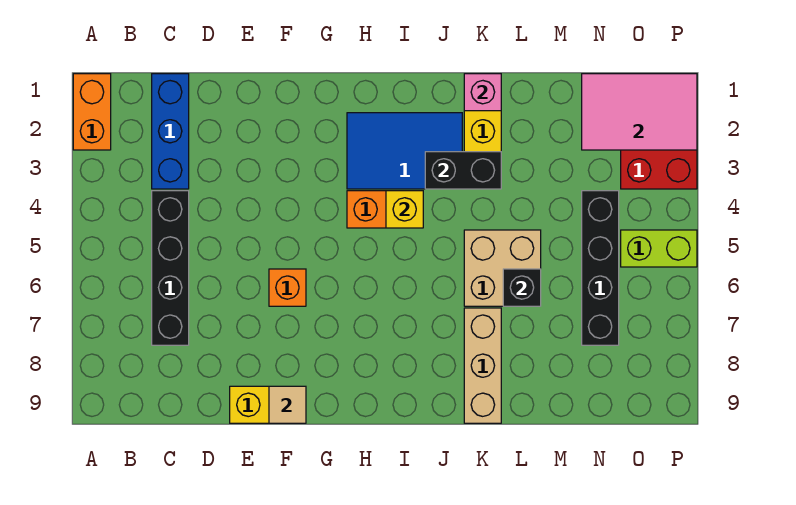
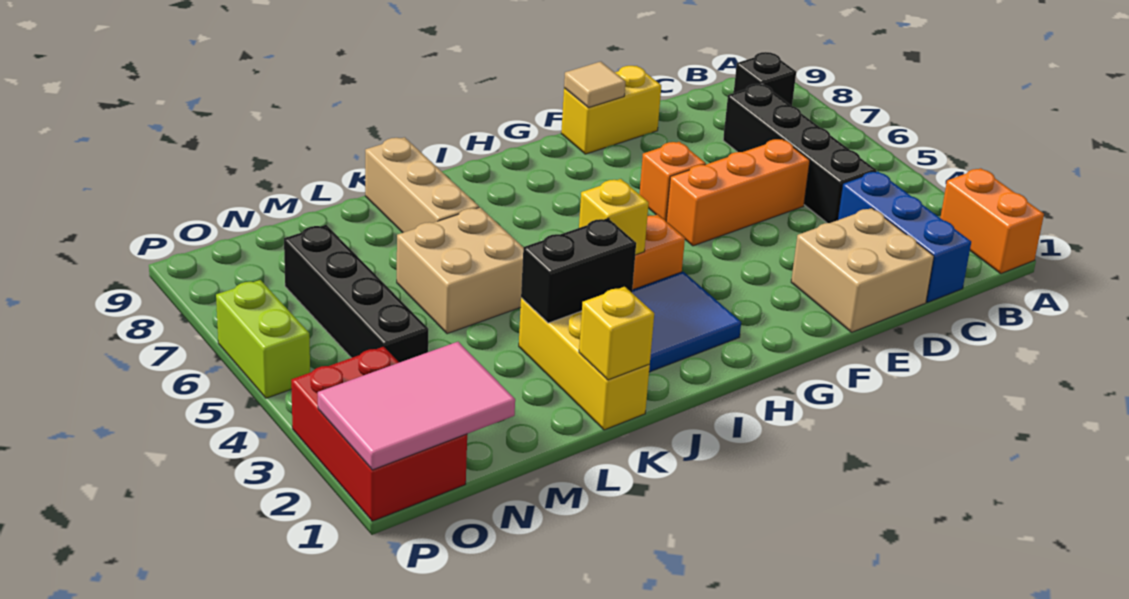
none -> tan brick D1:E2 level 1
none -> orange brick D5:F5 level 1
pink brick K1 level 2 -> yellow brick K1 level 2
black brick L6 level 2 -> black brick B8 level 1
lime brick O5:P5 level 1 -> lime brick P5:P6 level 1

